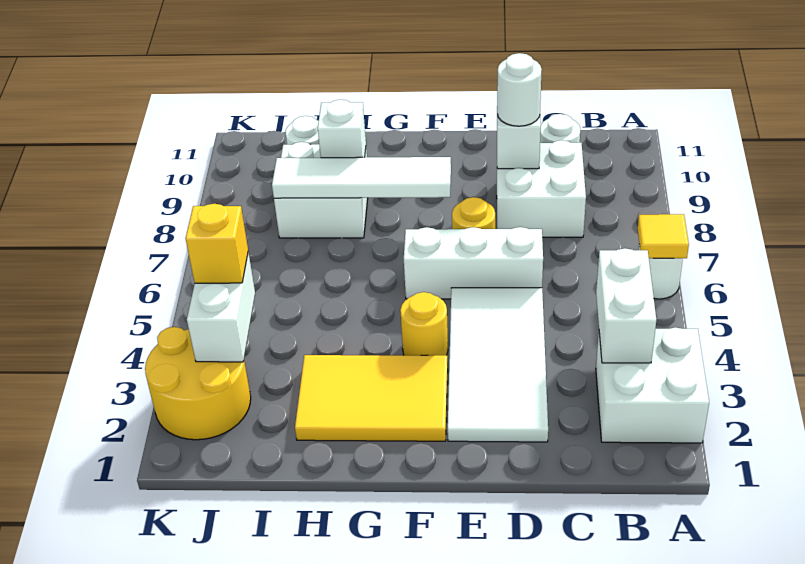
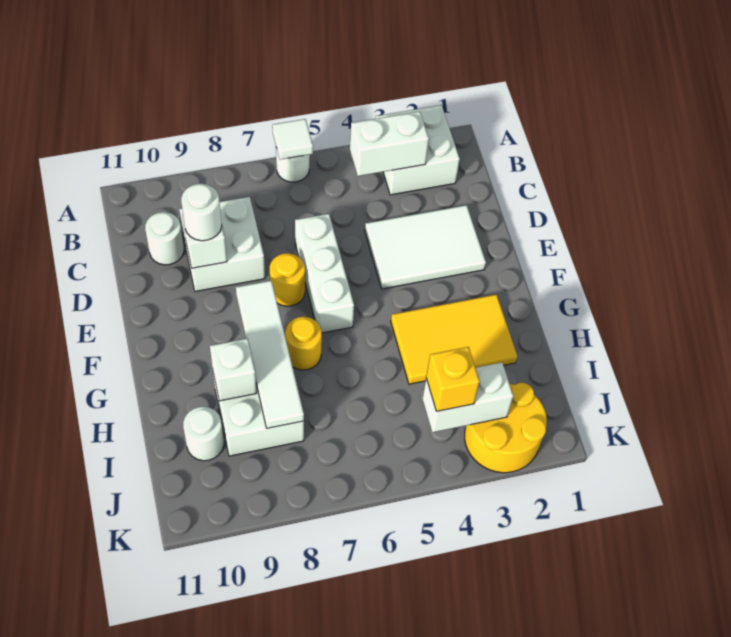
yellow tile A6 level 2 -> white tile A6 level 2
white tile D2:E5 level 1 -> white tile D2:E4 level 1
yellow tile F2:H3 level 1 -> yellow tile G2:H4 level 1
yellow round brick F4 level 1 -> yellow round brick G7 level 1

